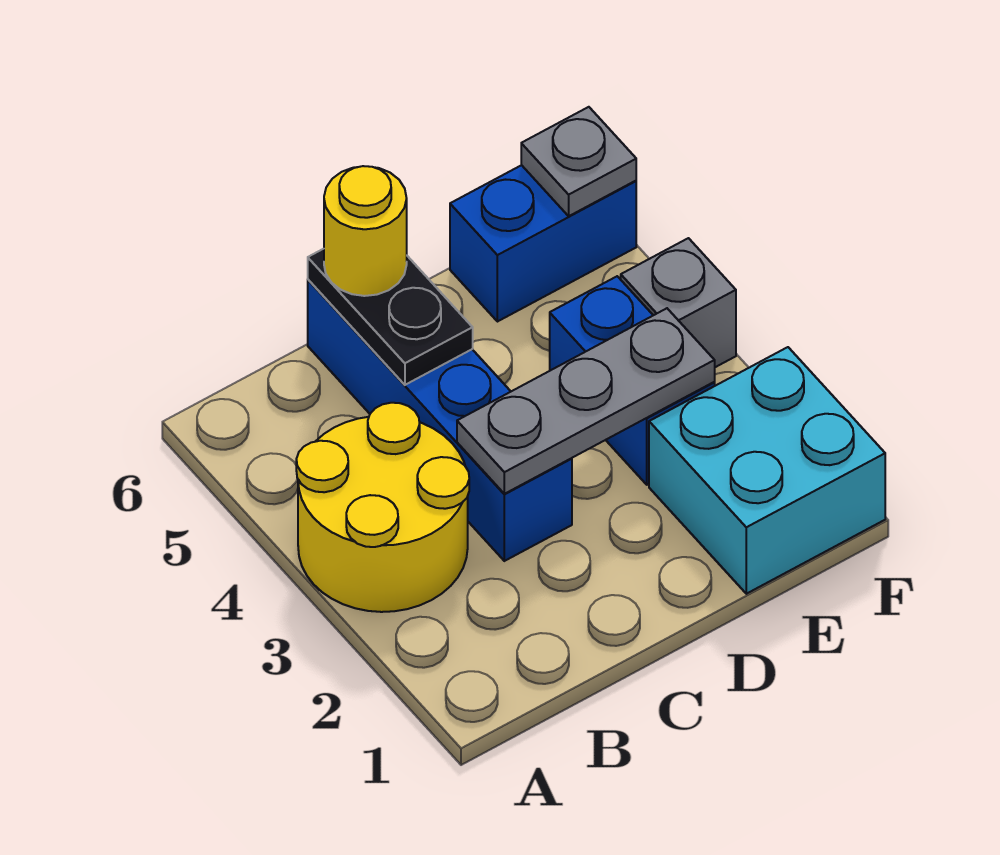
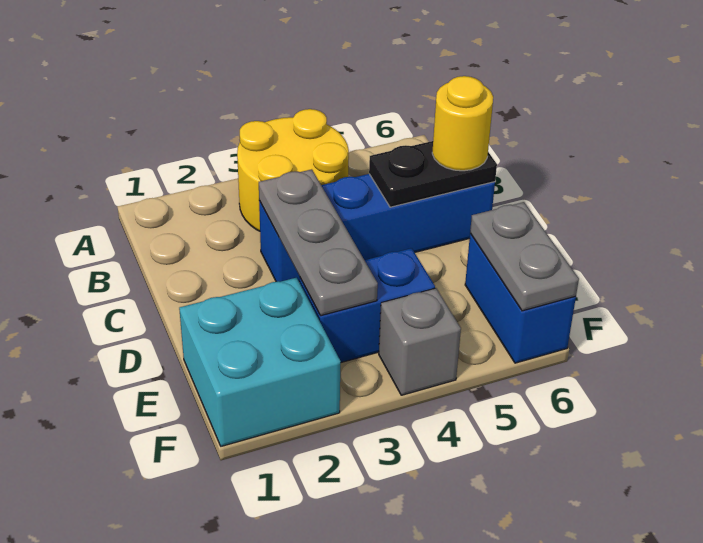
grey plate F6 level 2 -> grey plate E6:F6 level 2

